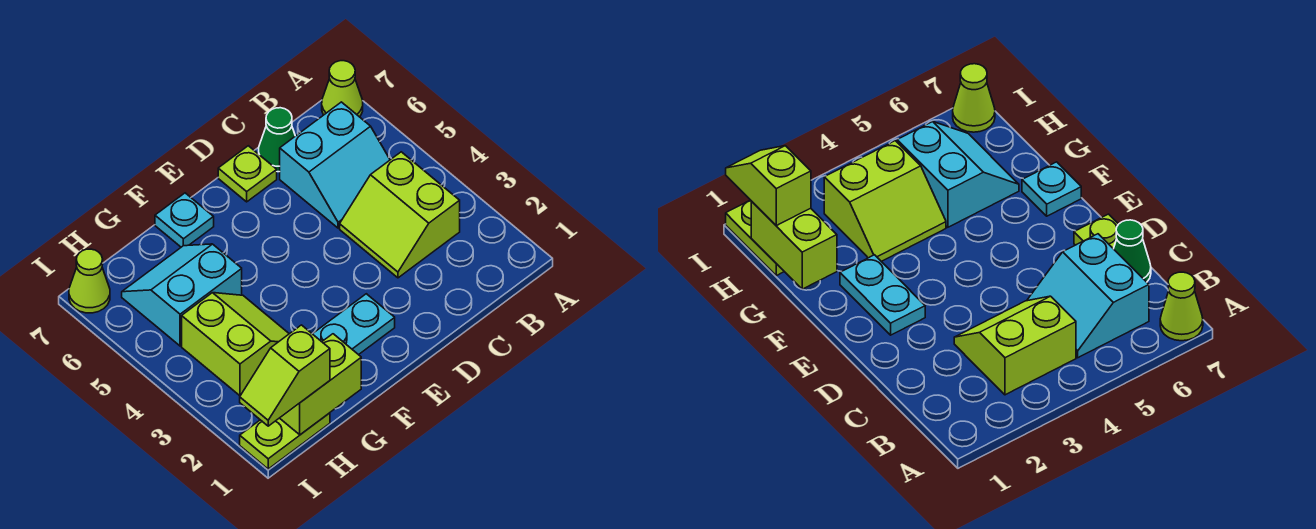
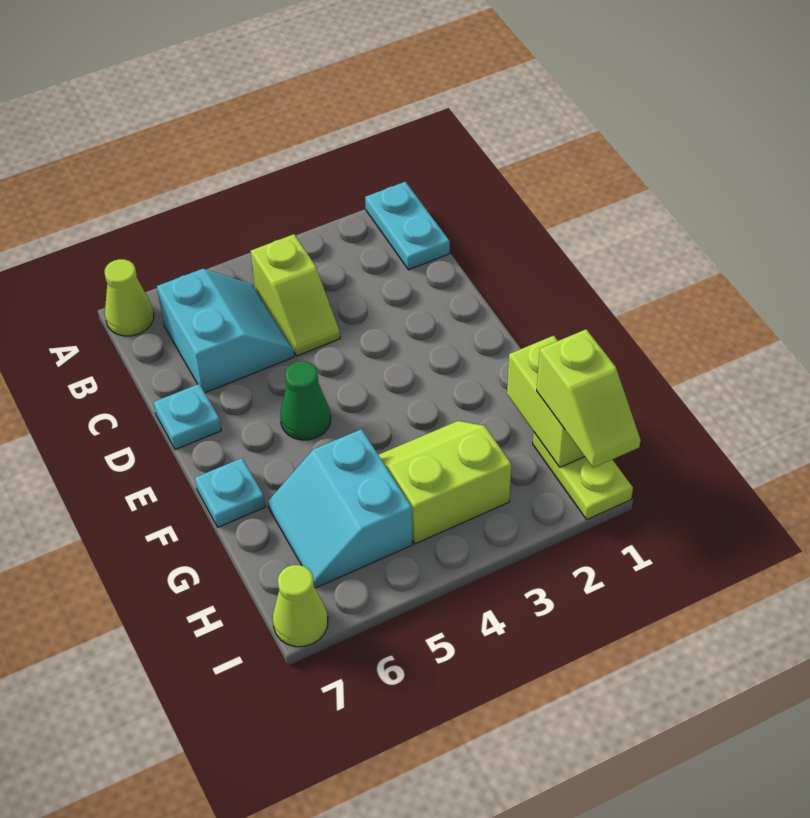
lime slope B3:C4 level 1 top B -> lime slope B4:C4 level 1 top B
green cone C7 level 1 -> green cone E5 level 1
lime plate D7 level 1 -> cyan plate D7 level 1
cyan plate E2:F2 level 1 -> cyan plate A1:B1 level 1

